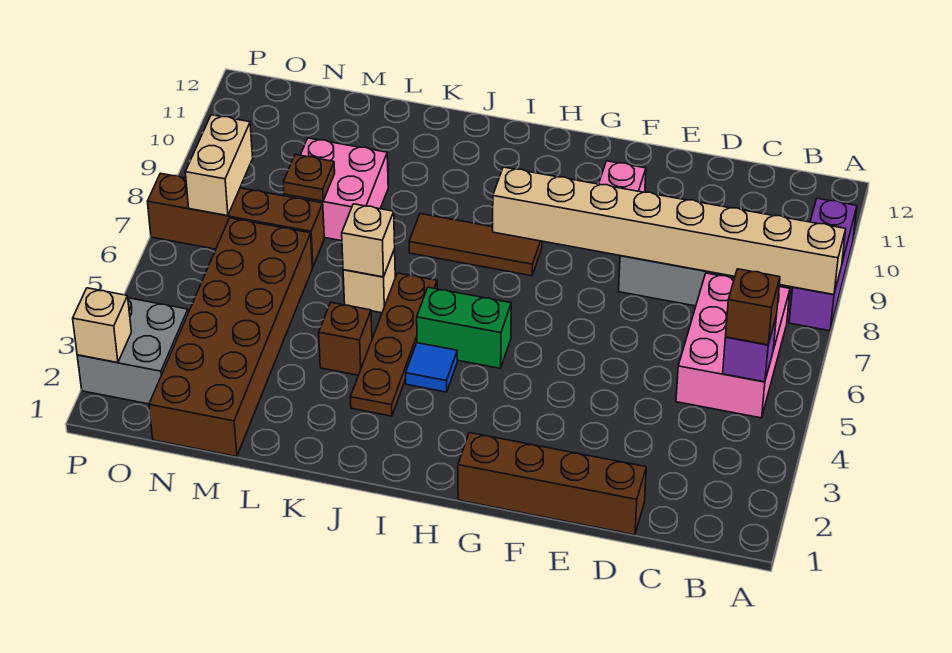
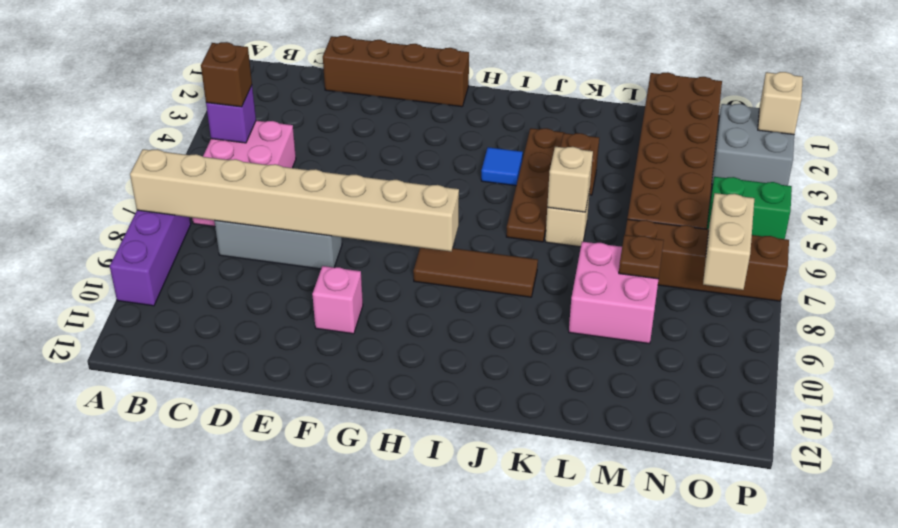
green brick H5:I5 level 1 -> green brick O5:P5 level 1

